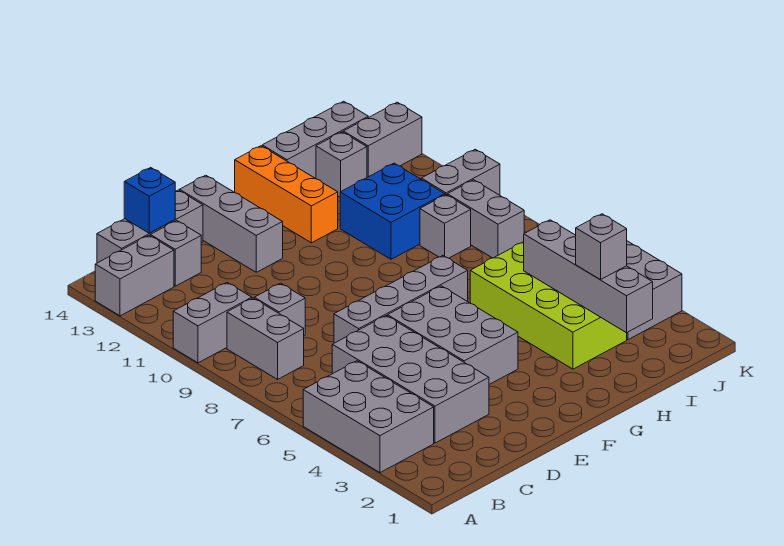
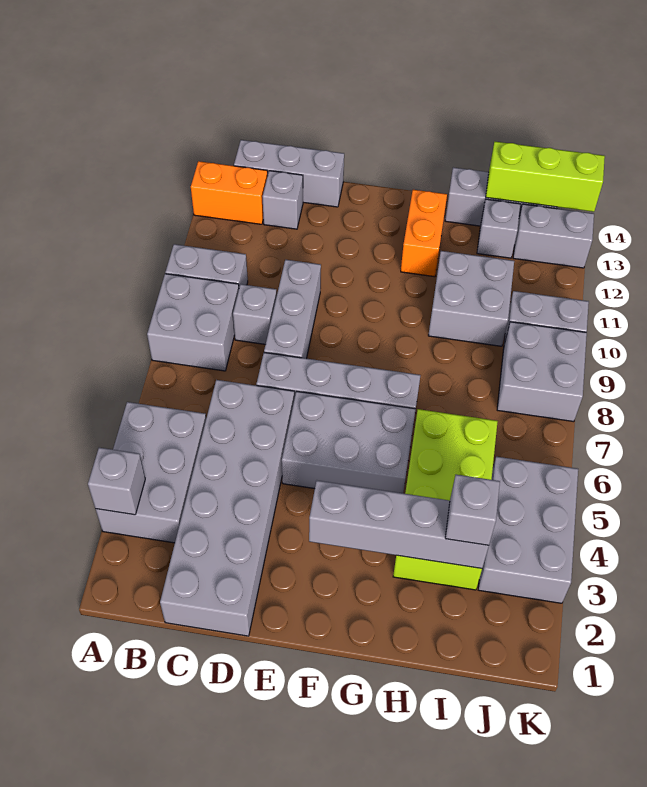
grey brick A13:B13 level 1 -> orange brick A13:B13 level 1
grey brick B8:B9 level 1 -> grey brick A8:B9 level 1
grey brick C3:D6 level 1 -> grey brick C1:D6 level 1
blue brick C14 level 2 -> none
grey brick E4:F6 level 1 -> grey brick E5:G6 level 1
grey brick E12:E14 level 1 -> grey brick D8:D10 level 1
orange brick G12:G14 level 1 -> orange brick G12:G13 level 1
blue brick H10:I11 level 1 -> grey brick H10:I11 level 1
grey brick I2:I5 level 2 -> grey brick F3:I3 level 2
grey brick I9 level 1 -> grey brick A3 level 2
none -> lime brick I14:K14 level 2
grey brick J8:J9 level 1 -> grey brick J8:K9 level 1

